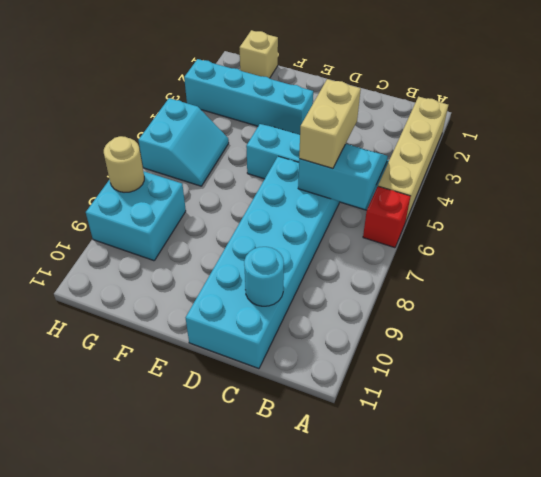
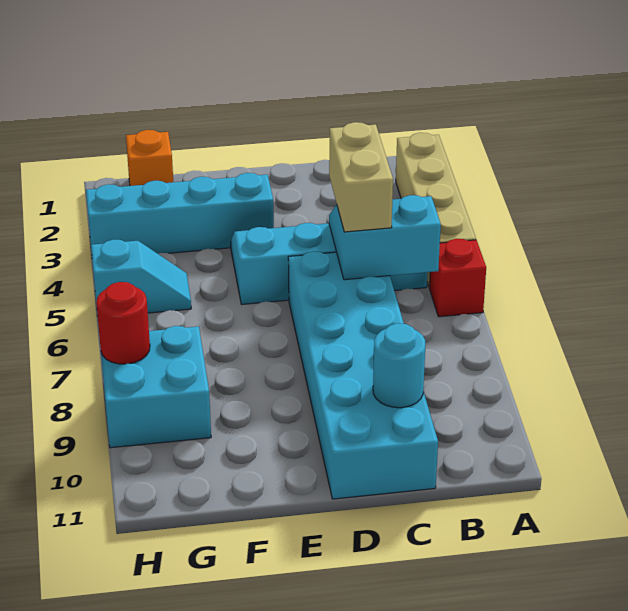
tan brick G1 level 1 -> orange brick G1 level 1
cyan slope G5:H6 level 1 top H -> cyan slope G5:H5 level 1 top H
tan round brick H8 level 2 -> red round brick H8 level 2

